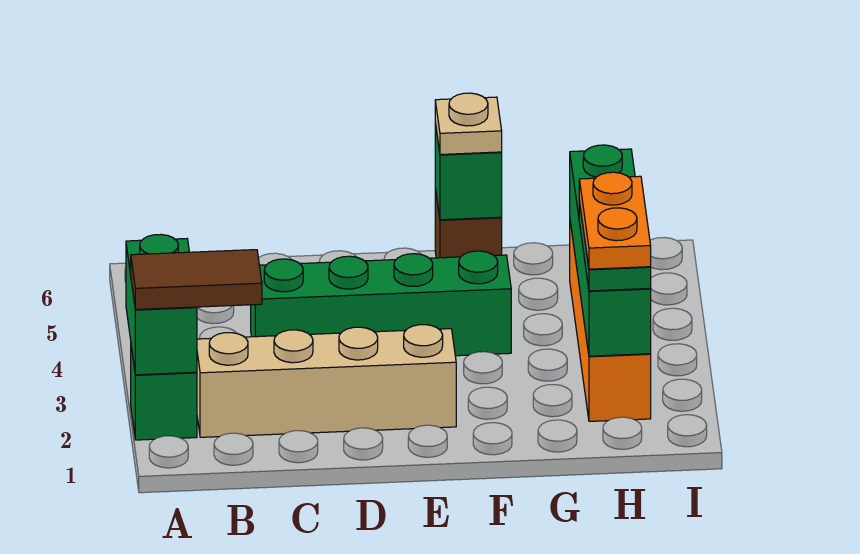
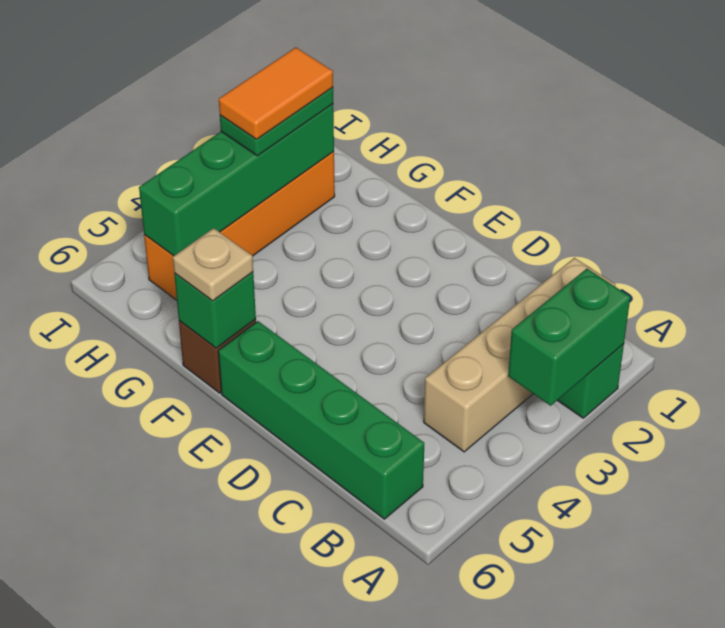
brown tile A2:B2 level 3 -> none
tan brick B2:E2 level 1 -> tan brick B1:B4 level 1
green brick C4:F4 level 1 -> green brick B6:E6 level 1
orange plate H2:H3 level 4 -> orange tile H2:H3 level 4

